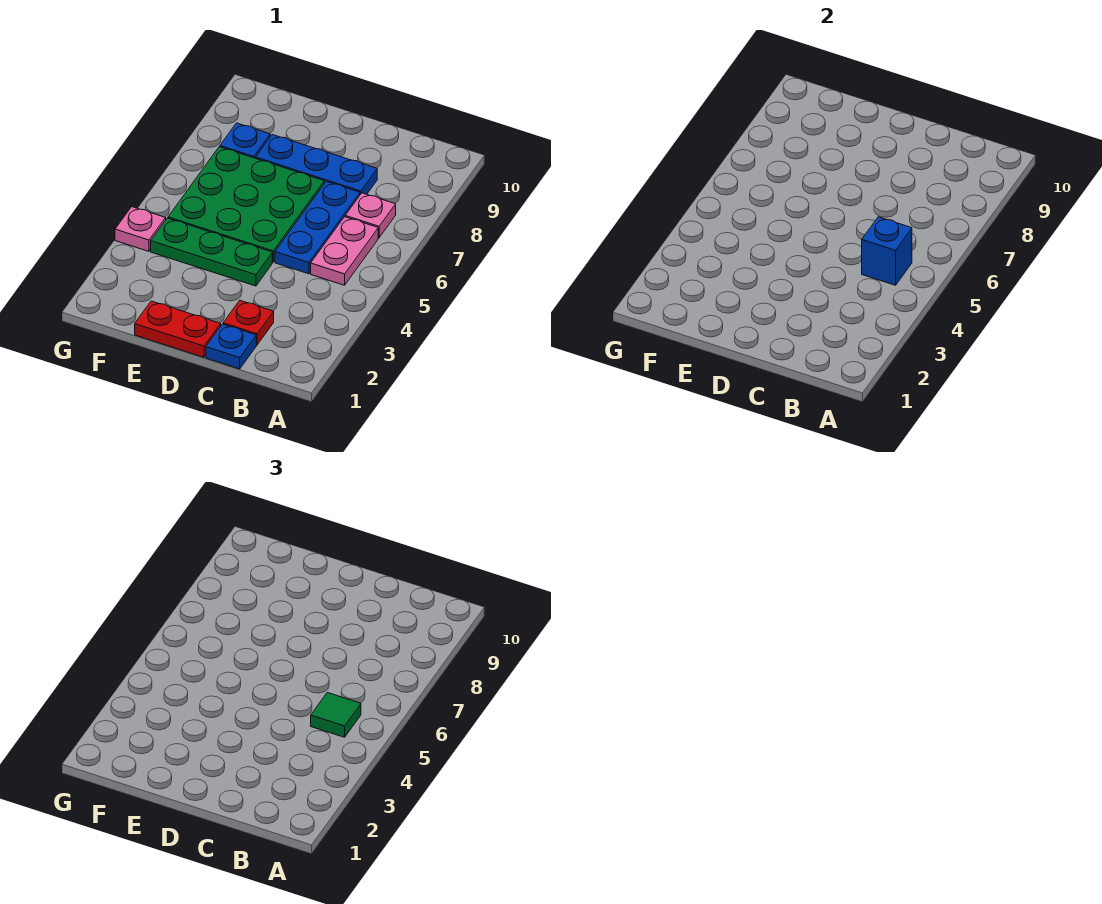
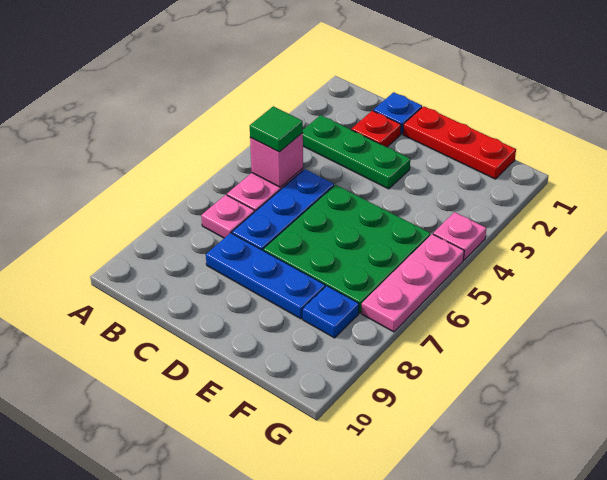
blue brick B5 level 2 -> pink brick B5 level 2
red plate D1:E1 level 1 -> red plate D1:F1 level 1
green plate D4:F4 level 1 -> green plate B3:D3 level 1
none -> pink plate G5:G7 level 1

